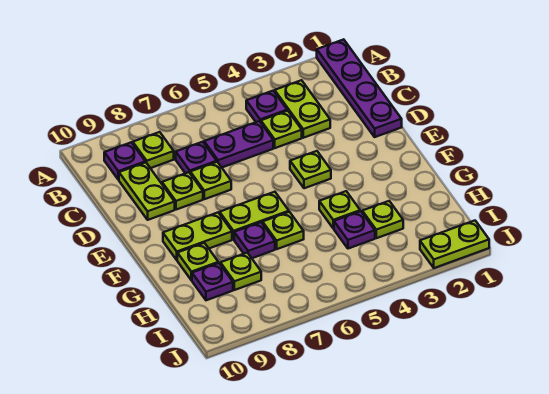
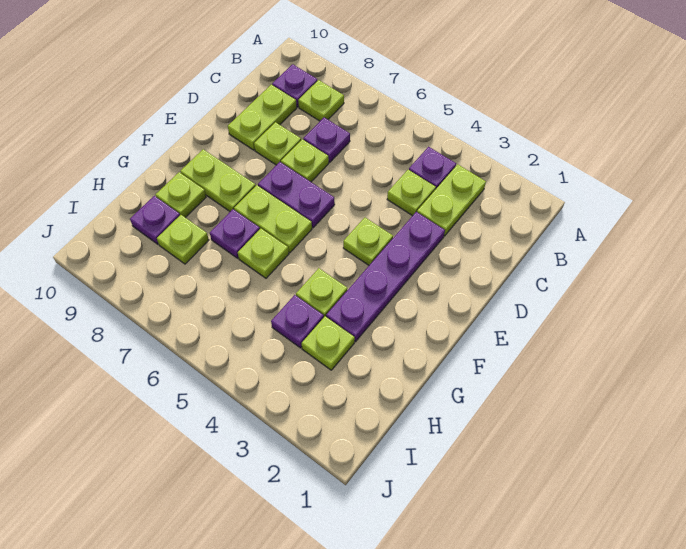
purple plate A1:D1 level 1 -> purple plate D3:G3 level 1
purple plate C5:C6 level 1 -> purple plate E6:E7 level 1
lime plate J1:J2 level 1 -> none

